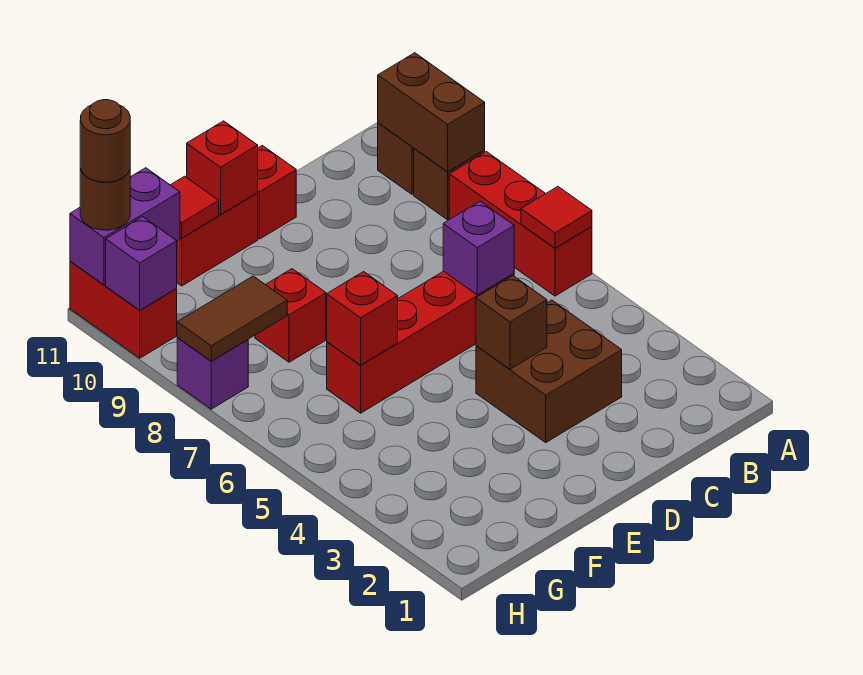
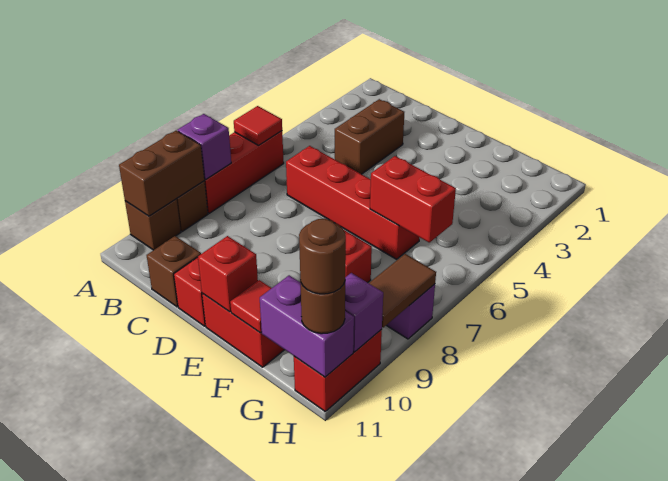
brown brick C3:D4 level 1 -> brown brick C3:C4 level 1
purple brick C6 level 2 -> purple brick A8 level 2
brown brick D4 level 2 -> brown brick C11 level 1
red brick F6 level 2 -> red brick F6:G6 level 2
brown tile G8:H8 level 2 -> brown tile H8:H9 level 2

